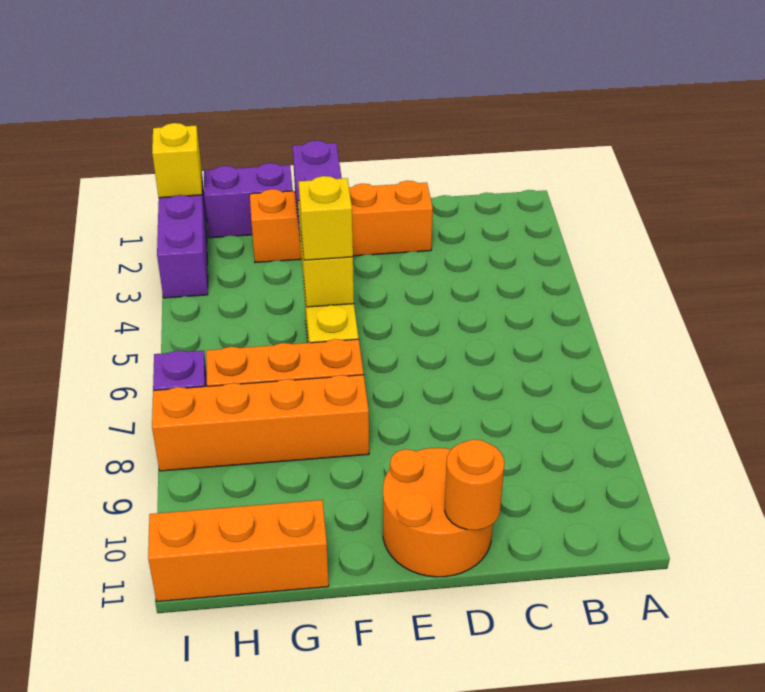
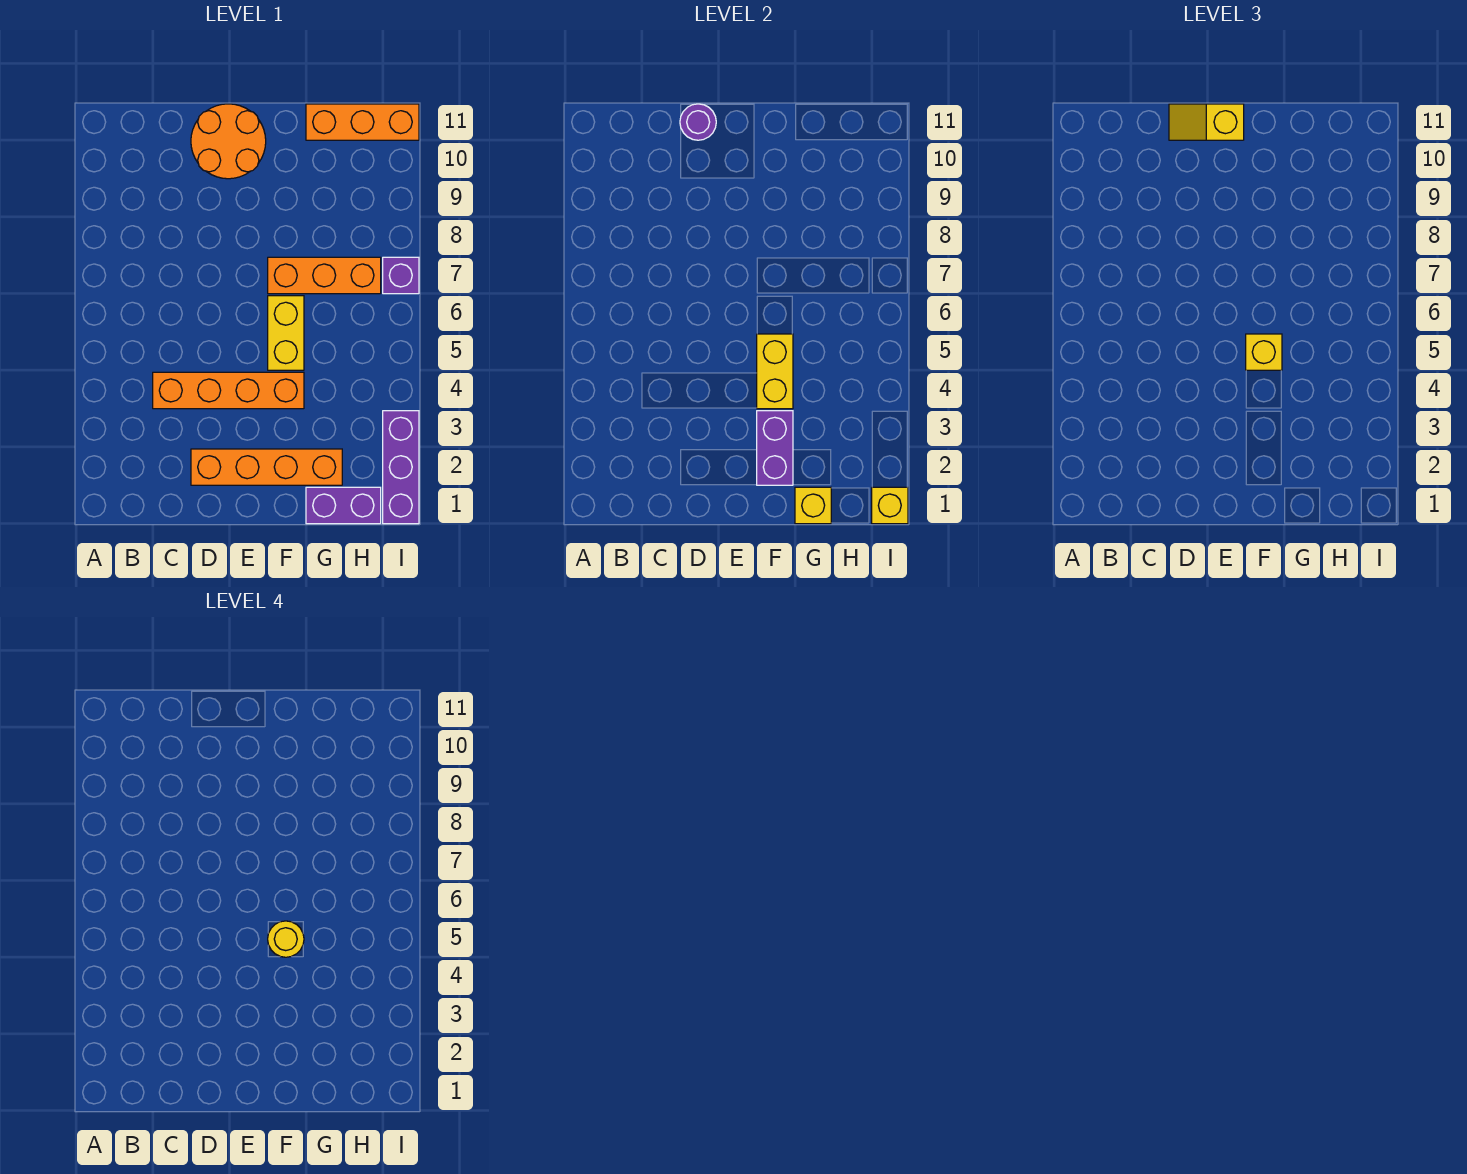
orange round brick D11 level 2 -> purple round brick D11 level 2
none -> yellow slope D11:E11 level 3 top E
none -> yellow round brick F5 level 4
orange brick F8:I8 level 1 -> orange brick C4:F4 level 1
none -> yellow brick G1 level 2

